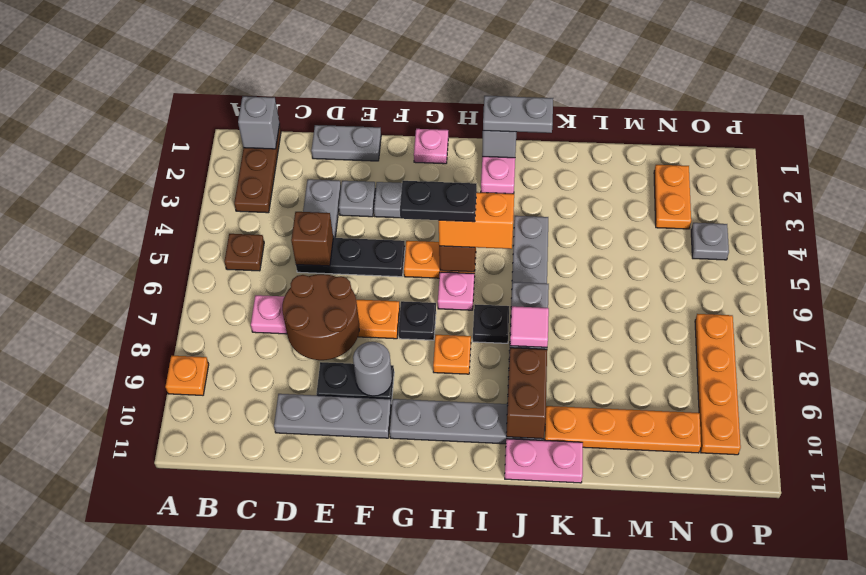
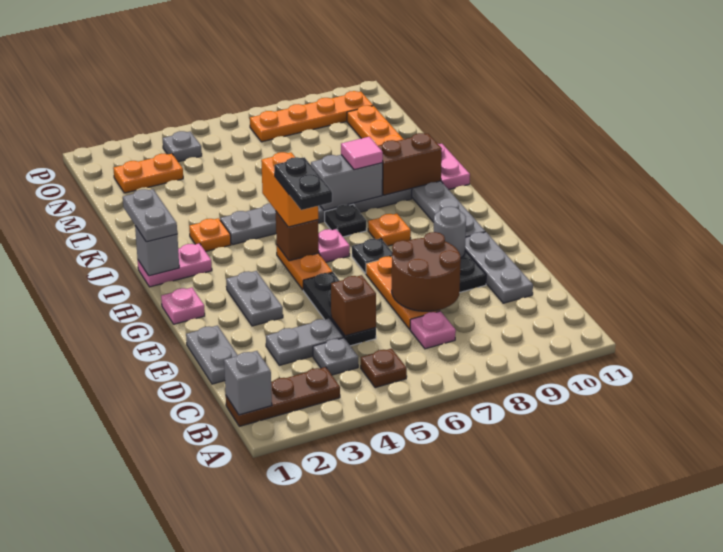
orange plate A9 level 1 -> orange plate J3 level 1
grey plate E3 level 1 -> grey plate C4 level 1

